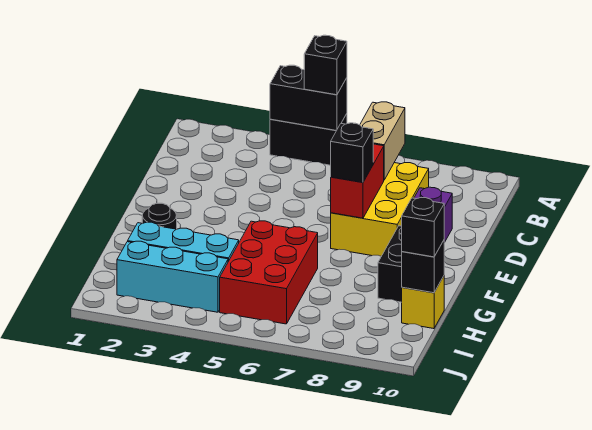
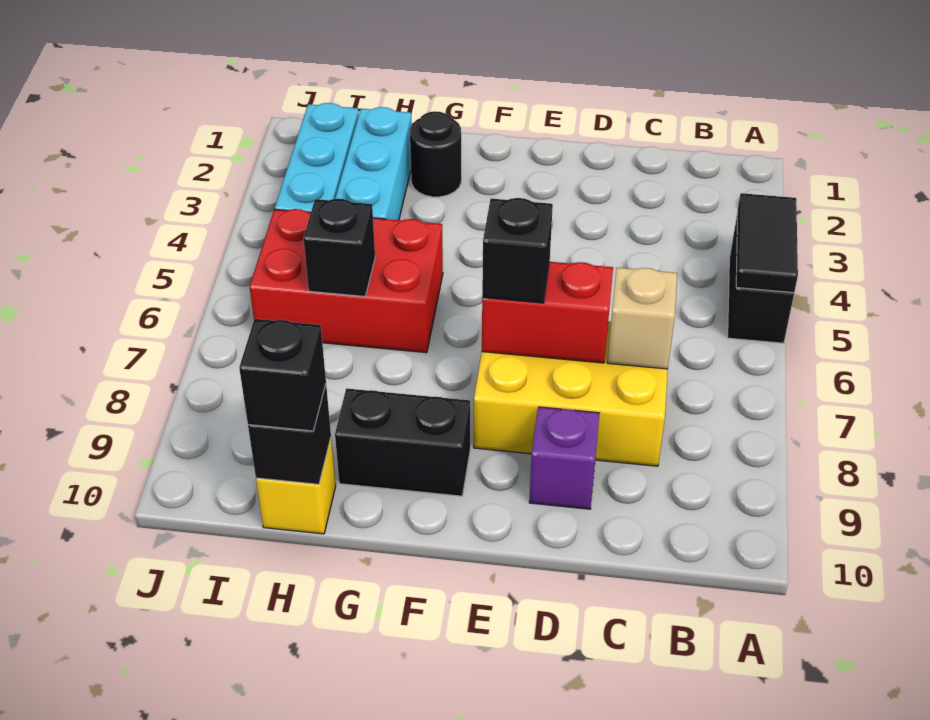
black brick A4:A5 level 2 -> black tile A4:A5 level 2
black brick A5 level 3 -> black brick H6 level 2
tan brick B7:C7 level 2 -> tan brick C7 level 2

